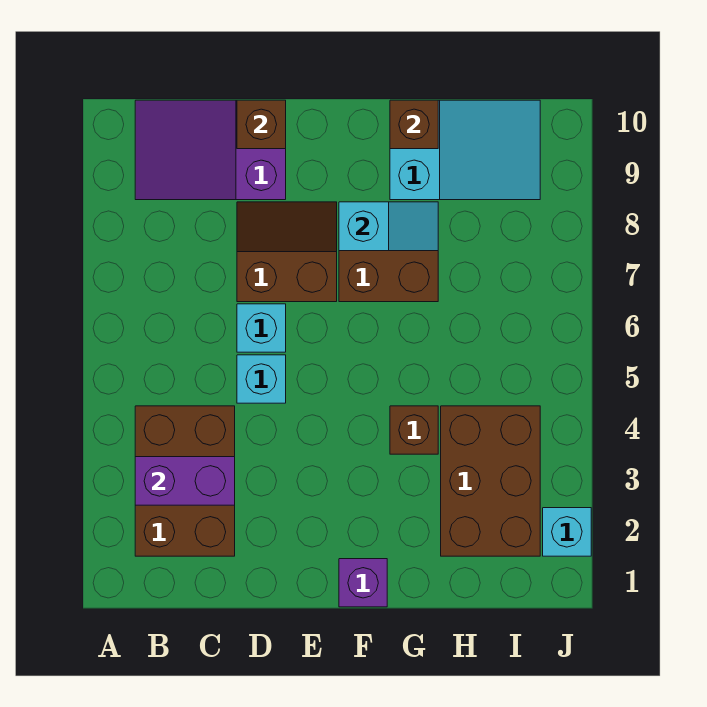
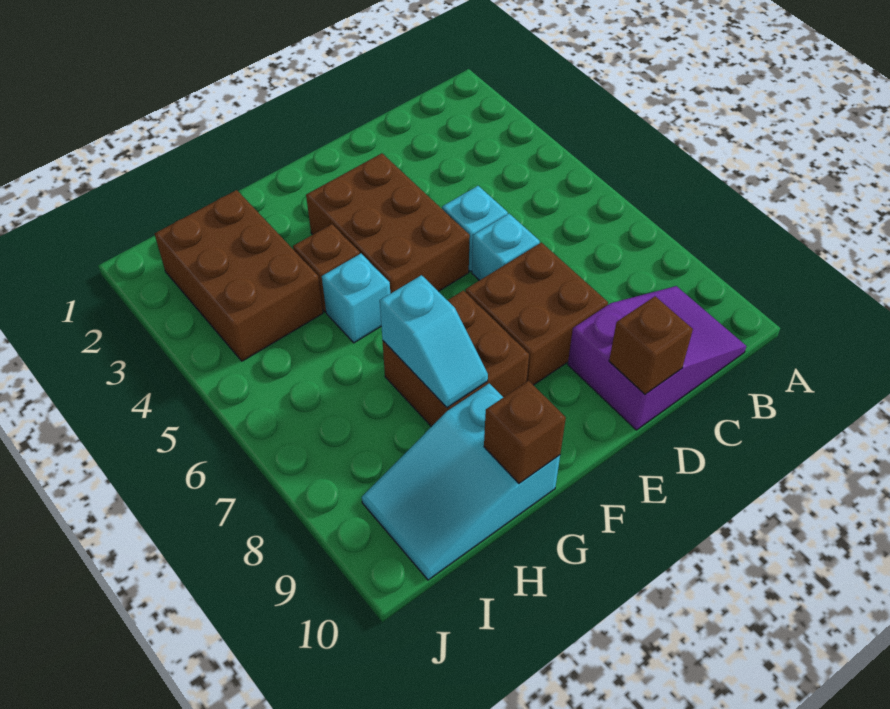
brown brick B2:C4 level 1 -> brown brick E3:F5 level 1
purple brick B3:C3 level 2 -> none
brown slope D7:E8 level 1 top 7 -> brown brick D7:E8 level 1
purple brick F1 level 1 -> none
cyan slope F8:G8 level 2 top F -> cyan slope G7:G8 level 2 top 7
cyan brick J2 level 1 -> cyan brick G5 level 1

